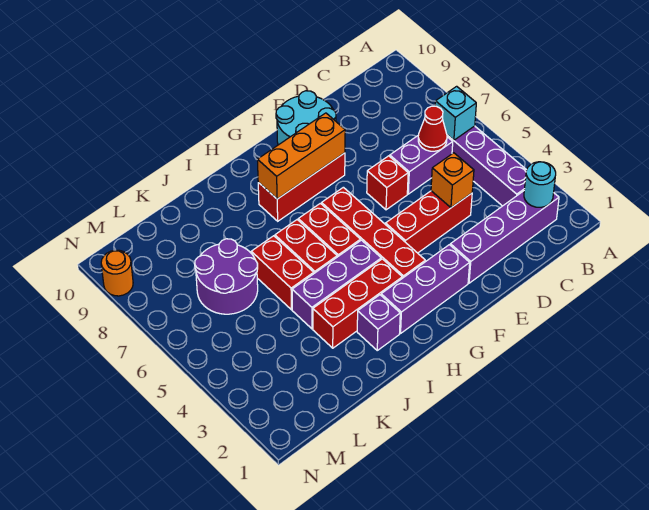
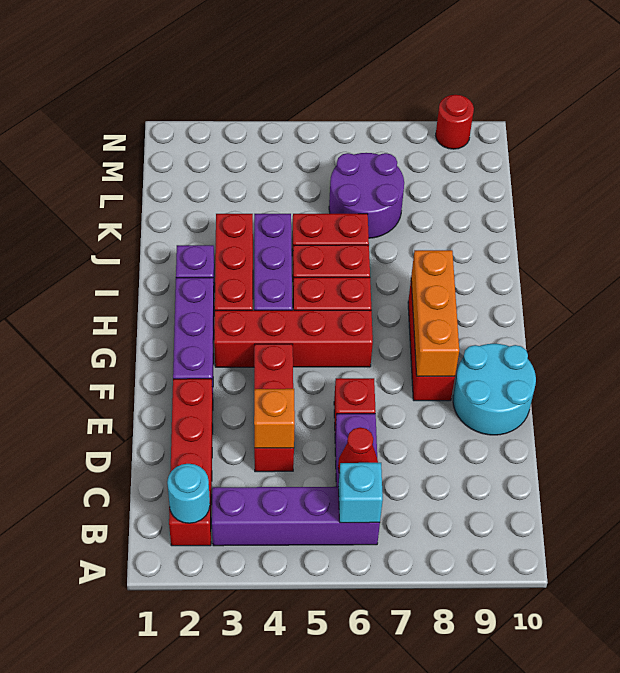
purple brick B2:E2 level 1 -> red brick B2:E2 level 1
orange round brick N9 level 1 -> red round brick N9 level 1

